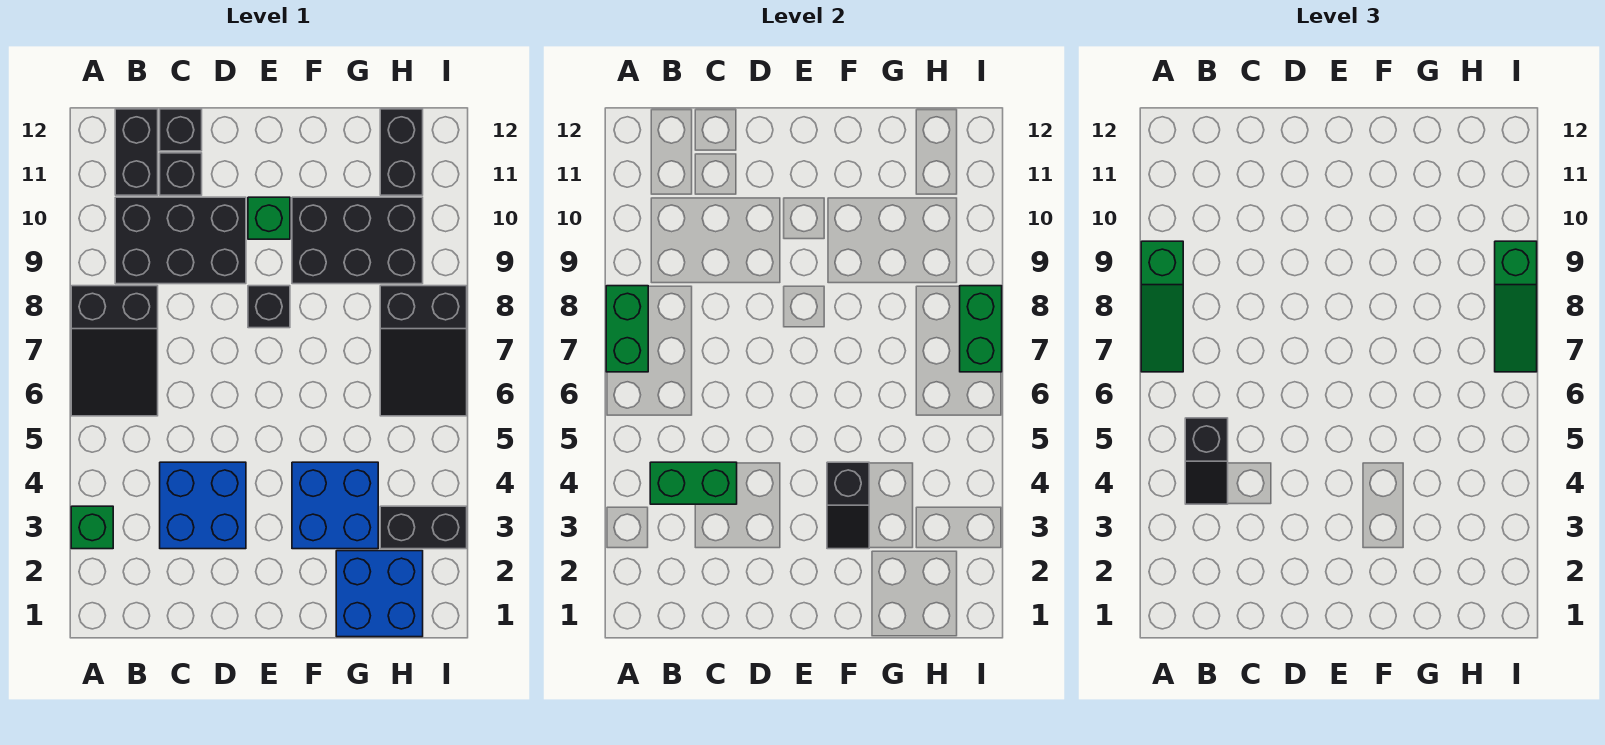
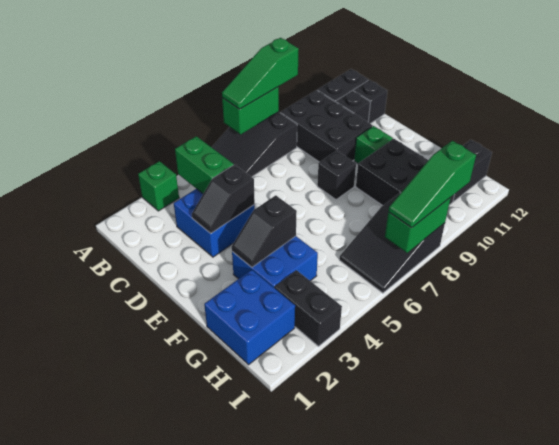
black slope B4:B5 level 3 top 5 -> black slope D3:D4 level 2 top 4

